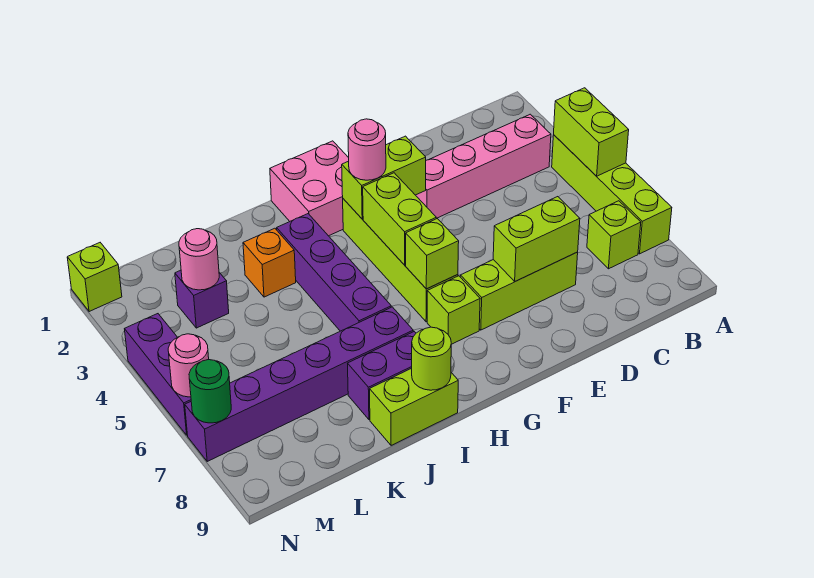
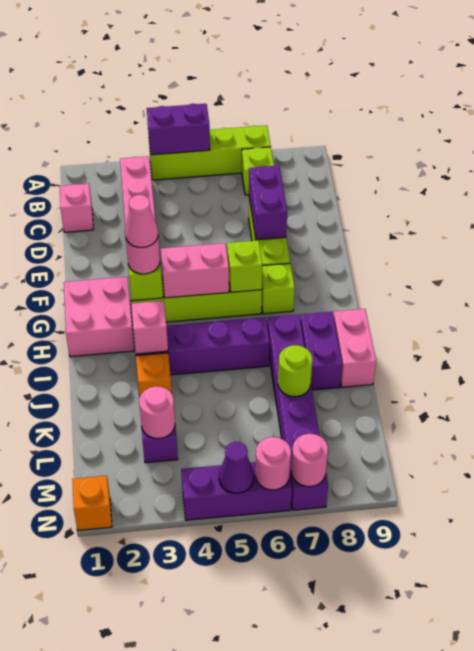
lime brick A4:A5 level 2 -> purple brick A4:A5 level 2
none -> pink brick C1 level 1
lime brick D7:E7 level 2 -> purple brick D7:E7 level 2
none -> pink cone G3 level 4
lime brick G4:G5 level 2 -> pink brick G4:G5 level 2
none -> pink brick I3 level 2
lime brick I9:J9 level 1 -> pink brick I9:J9 level 1
lime round brick I9 level 2 -> lime round brick K7 level 2
lime brick N1 level 1 -> orange brick N1 level 1
none -> purple cone N5 level 2
green round brick N7 level 2 -> pink round brick N7 level 2

